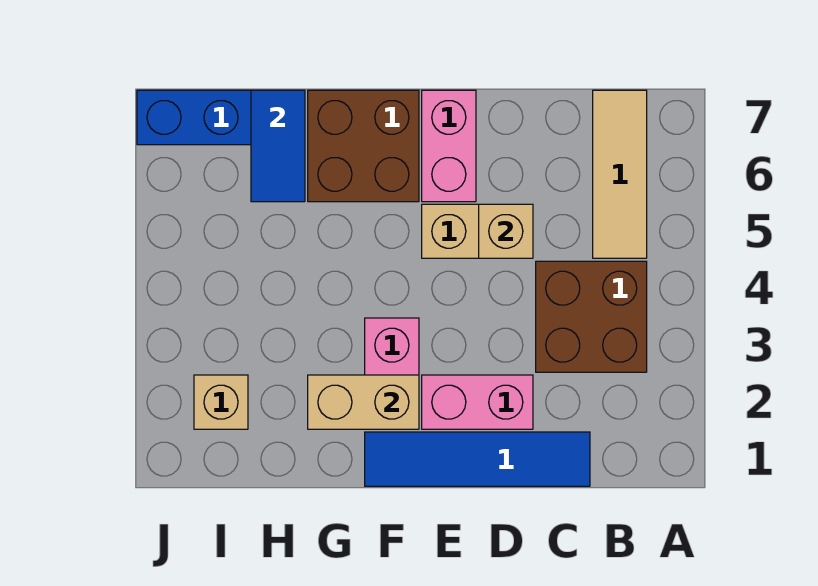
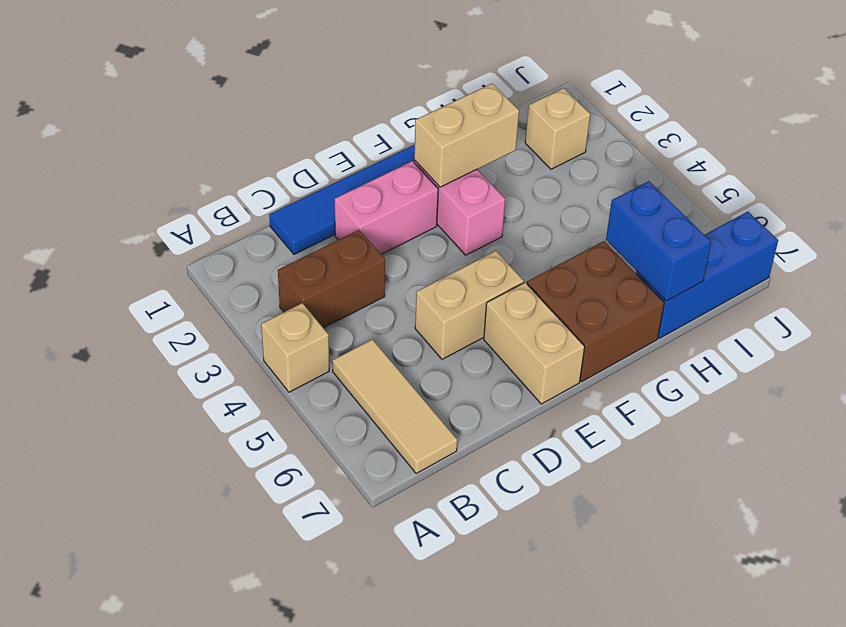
brown brick B3:C4 level 1 -> brown brick B3:C3 level 1
tan brick D5 level 2 -> tan brick A4 level 1
pink brick E6:E7 level 1 -> tan brick E6:E7 level 1
blue tile H6:H7 level 2 -> blue brick H6:H7 level 2

